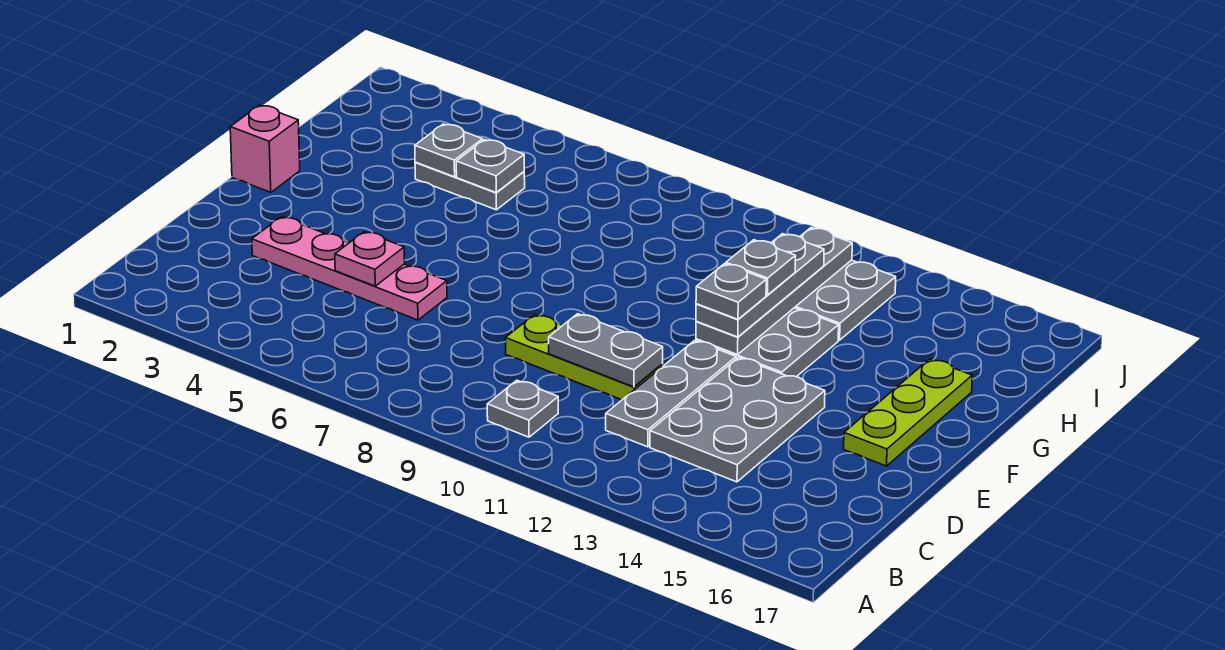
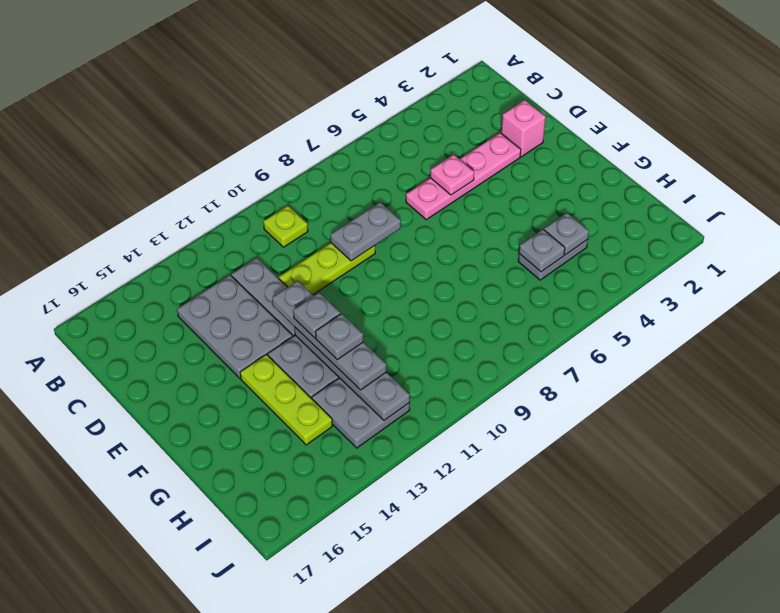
grey plate B10 level 1 -> lime plate B10 level 1
grey plate D10:D11 level 2 -> grey plate D8:D9 level 2
lime plate E16:G16 level 1 -> lime plate F14:H14 level 1
pink brick F1 level 1 -> pink brick D2 level 1
grey plate F12:H12 level 3 -> grey plate E12:H12 level 3

